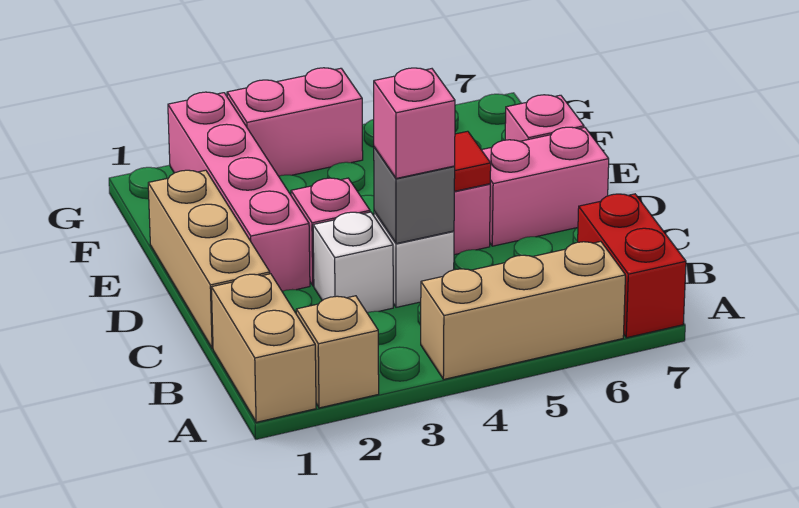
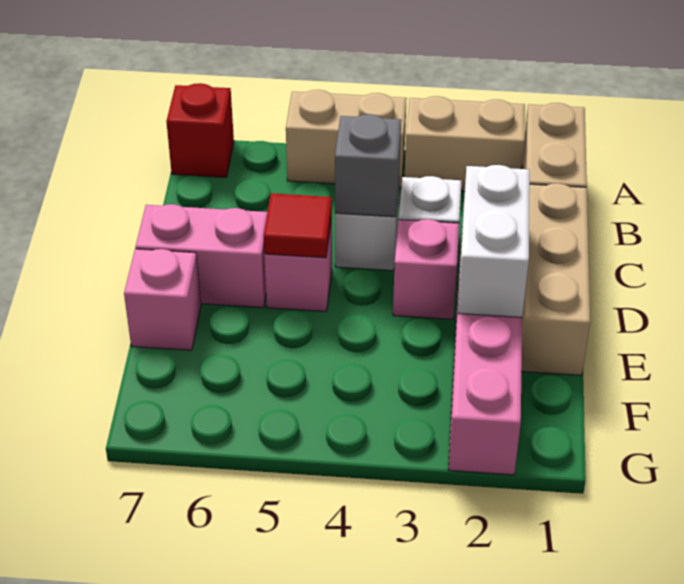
tan brick A2 level 1 -> tan brick A2:A3 level 1
tan brick A4:A6 level 1 -> tan brick A4:A5 level 1
red brick A7:B7 level 1 -> red brick A7 level 1
pink brick C4 level 3 -> none
none -> white brick D2:E2 level 2
pink brick G3:G4 level 1 -> none

